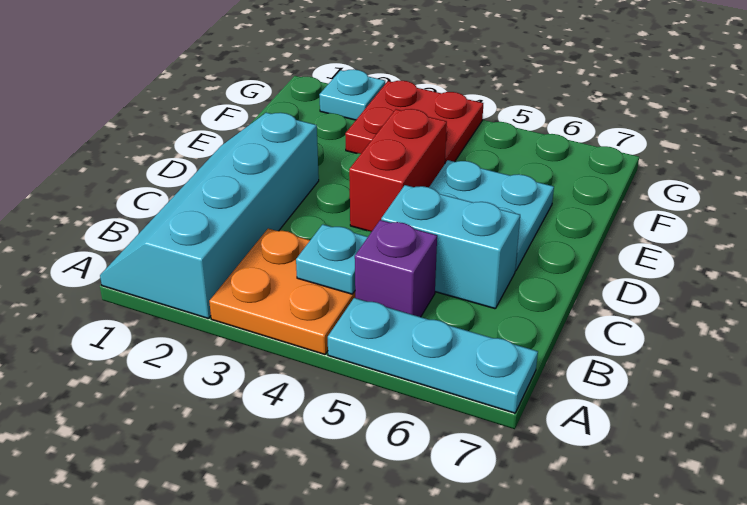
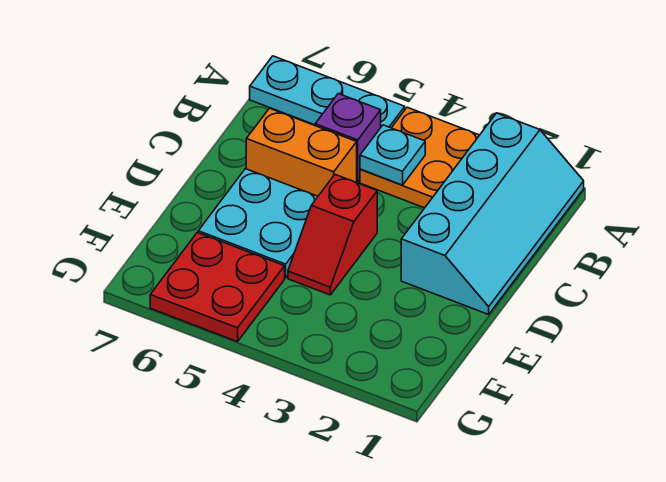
cyan brick C5:C6 level 1 -> orange brick C5:C6 level 1
red brick D4:E4 level 1 -> red slope D4:E4 level 1 top D
red plate F3:G4 level 1 -> red plate F5:G6 level 1
cyan plate G2 level 1 -> none

